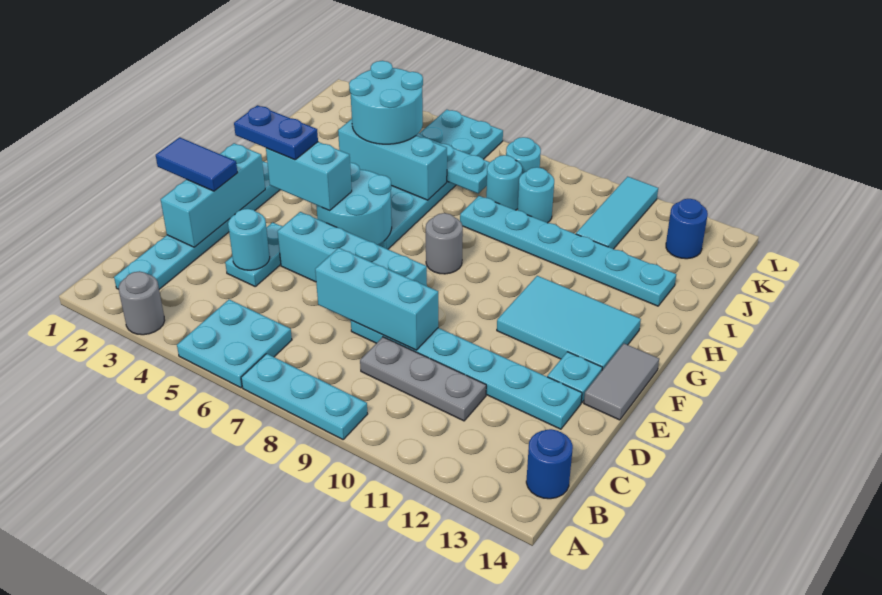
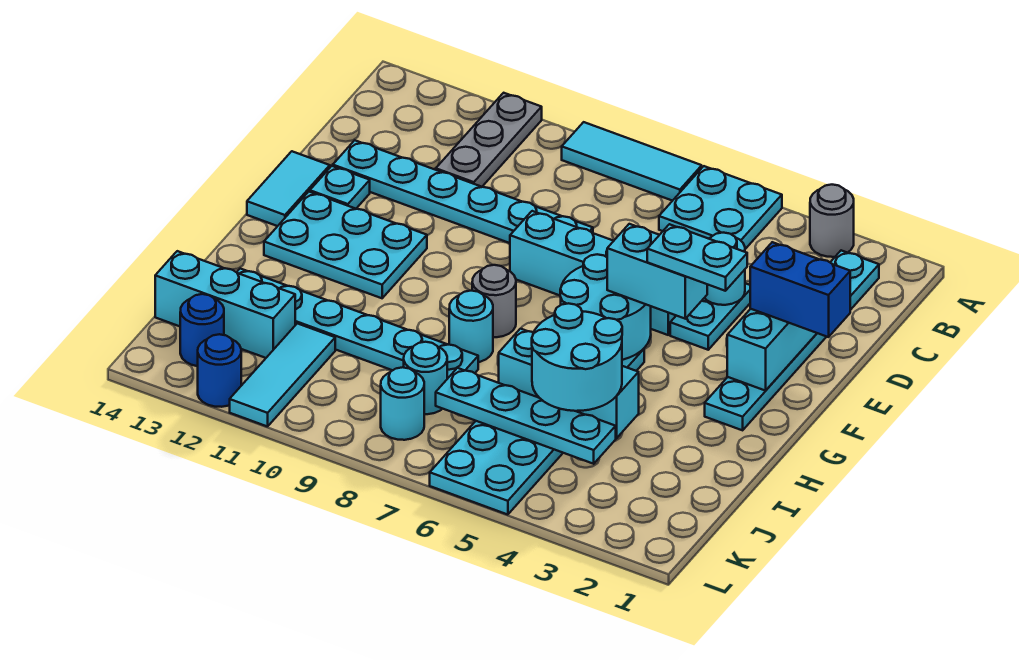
cyan plate A7:A9 level 1 -> cyan tile A7:A9 level 1
blue round brick B14 level 1 -> blue round brick L12 level 1
grey plate C9:C11 level 1 -> grey plate A11:C11 level 1
cyan brick D7:D9 level 2 -> cyan brick J12:J14 level 1
blue tile E1:E2 level 3 -> blue brick E1:E2 level 3
grey tile E14:F14 level 1 -> cyan tile E14:F14 level 1
blue plate F3:F4 level 4 -> cyan plate F3:F4 level 4
cyan tile F11:G13 level 1 -> cyan plate F11:G13 level 1
cyan round brick J9 level 1 -> cyan round brick H8 level 1

